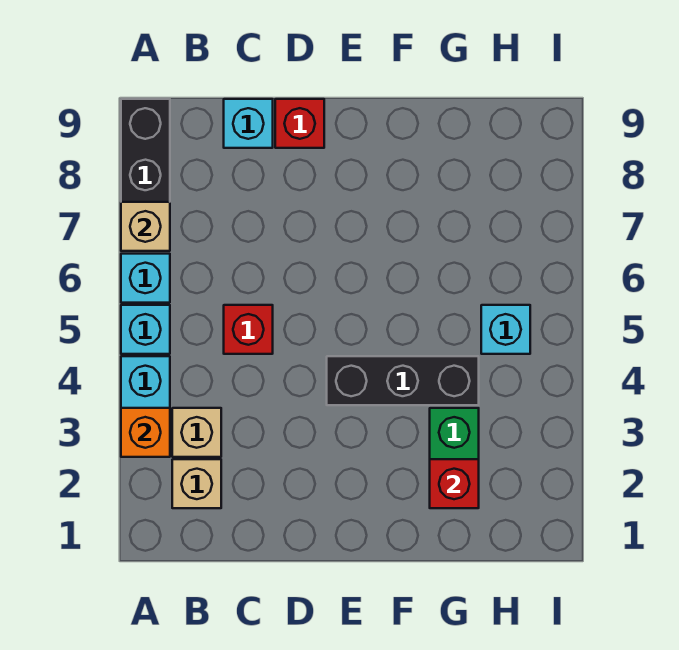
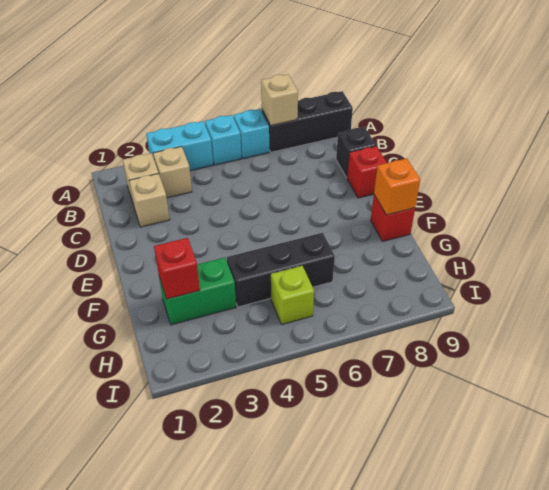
orange brick A3 level 2 -> orange brick F9 level 2
none -> tan brick C2 level 1
red brick C5 level 1 -> red brick F9 level 1
cyan brick C9 level 1 -> black brick C9 level 1
black brick E4:G4 level 1 -> black brick G4:G6 level 1
cyan brick H5 level 1 -> lime brick H5 level 1

